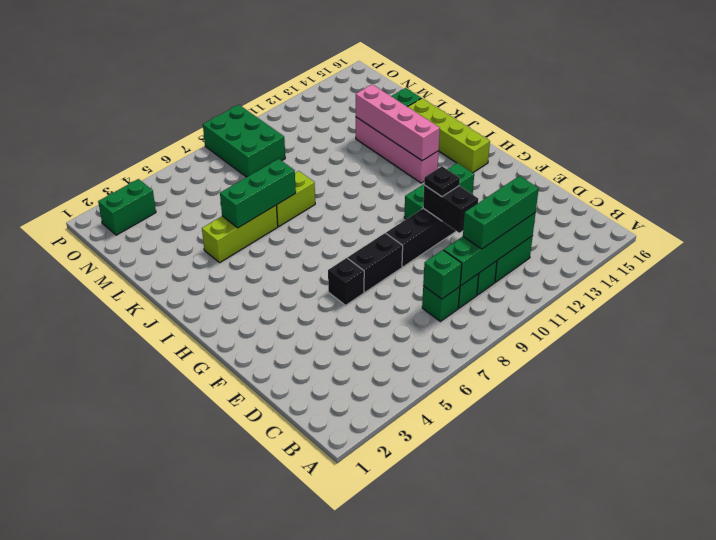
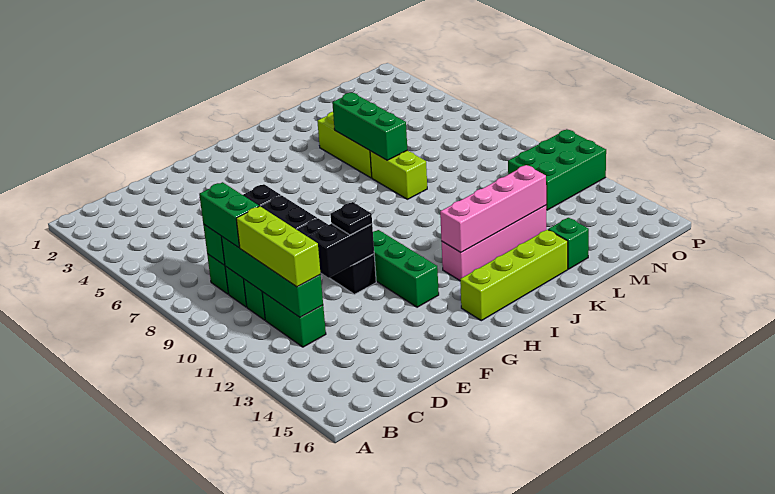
green brick C10:C12 level 3 -> lime brick C10:C12 level 3
green brick N8:P9 level 1 -> green brick N11:P12 level 1
green brick O2:O3 level 1 -> green brick C8:C9 level 3

